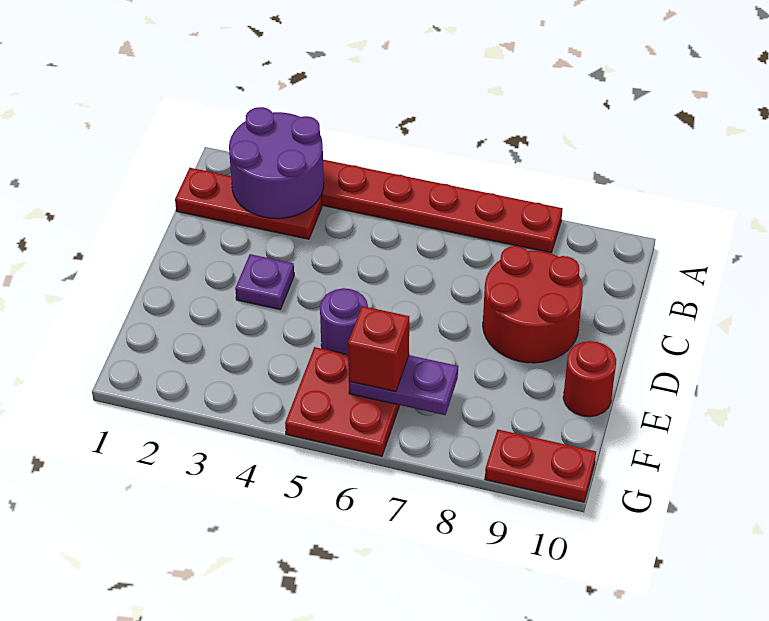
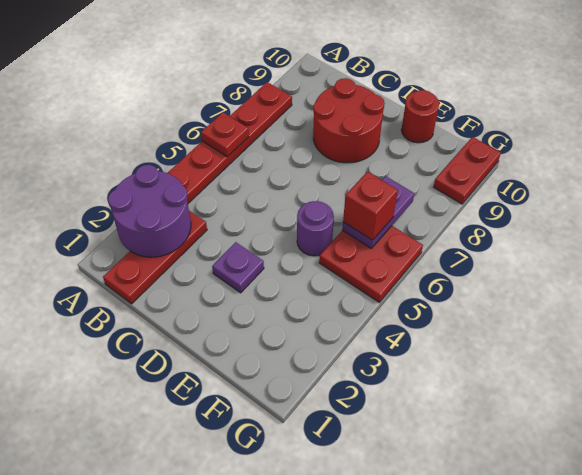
none -> red plate A6 level 2

